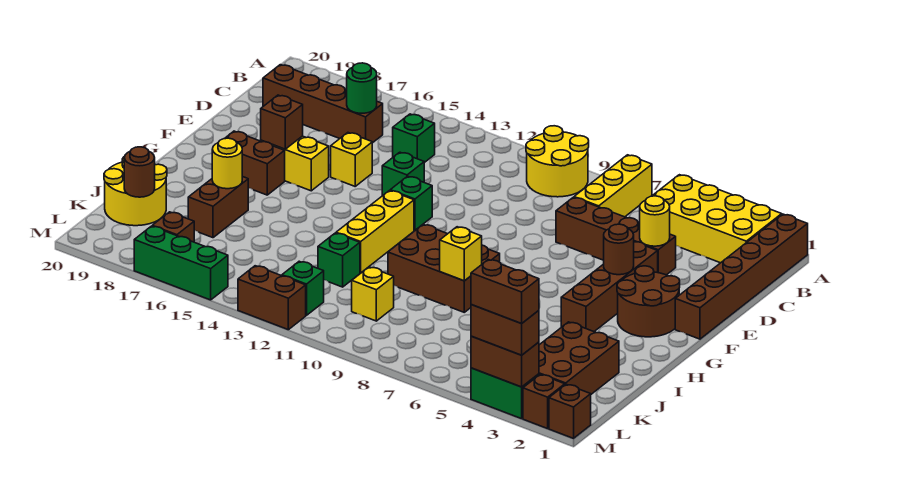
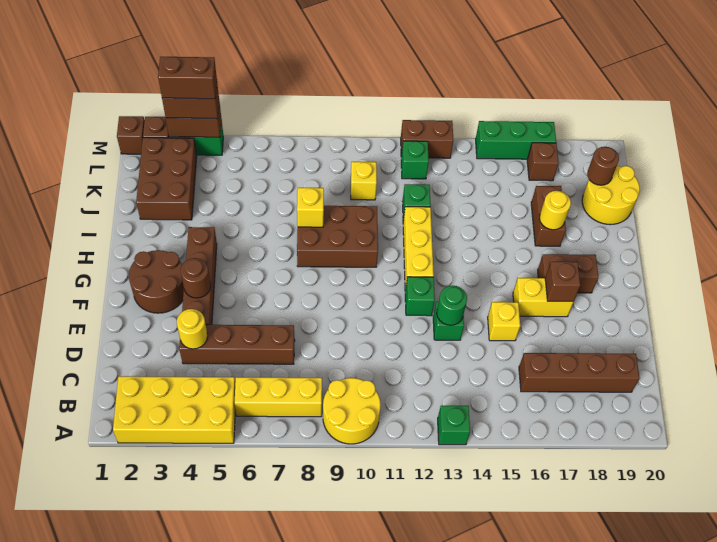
brown brick A1:F1 level 1 -> none
yellow brick A7:C7 level 1 -> yellow brick B6:B8 level 1
green brick C14 level 1 -> green brick A13 level 1
green round brick C16 level 2 -> green round brick E13 level 2

